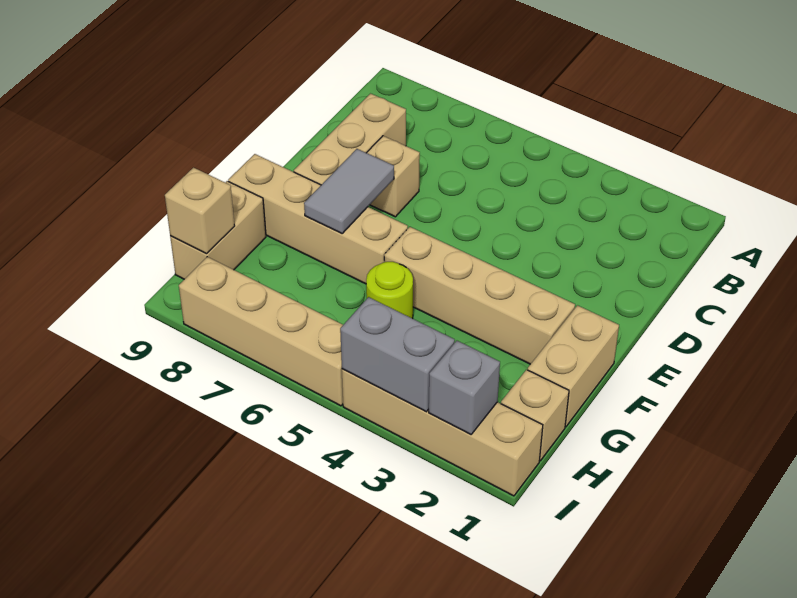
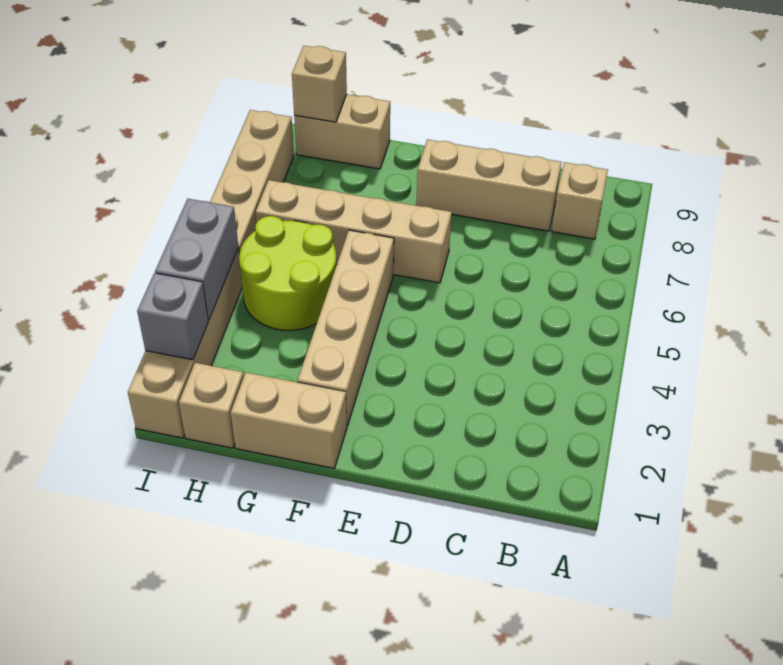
tan brick D7 level 1 -> tan brick B8 level 1
grey tile E7:F7 level 2 -> none
tan brick F6:F9 level 1 -> tan brick E6:H6 level 1
lime round brick G5 level 1 -> lime round brick G4:H5 level 1

